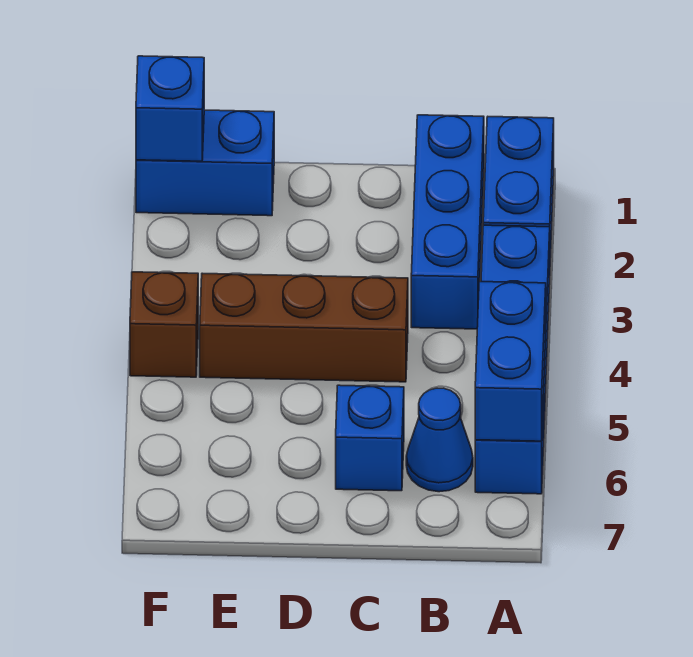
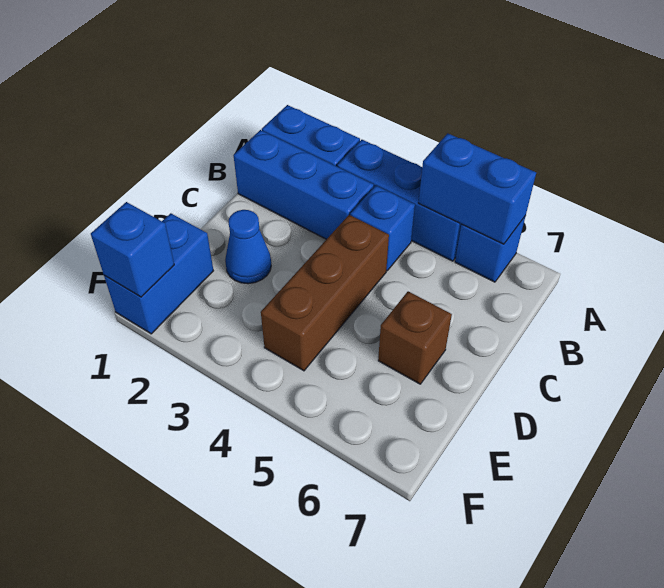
blue cone B6 level 1 -> blue cone D2 level 1
blue brick C6 level 1 -> blue brick B4 level 1
brown brick F4 level 1 -> brown brick D6 level 1

